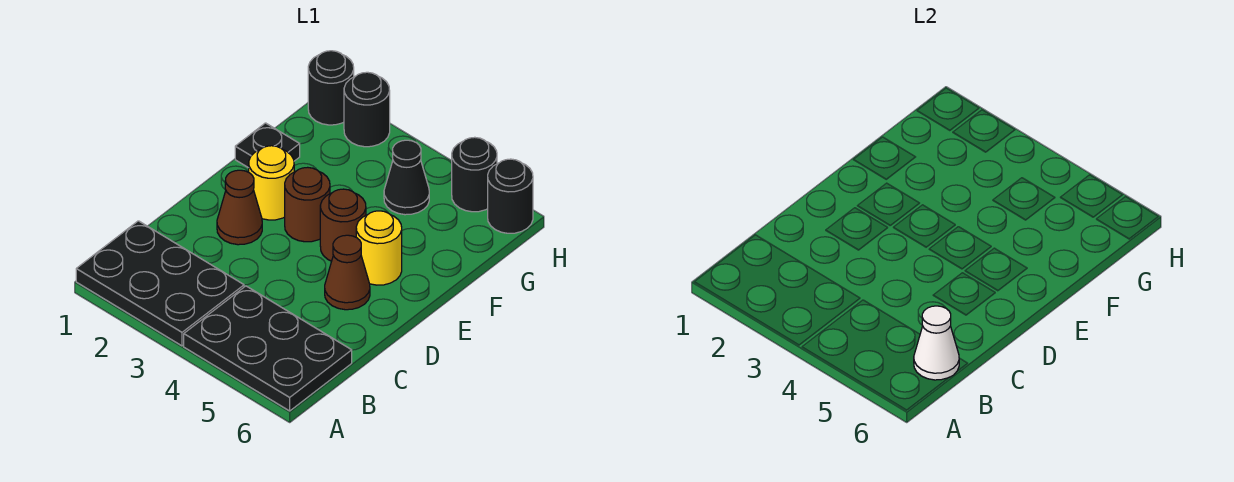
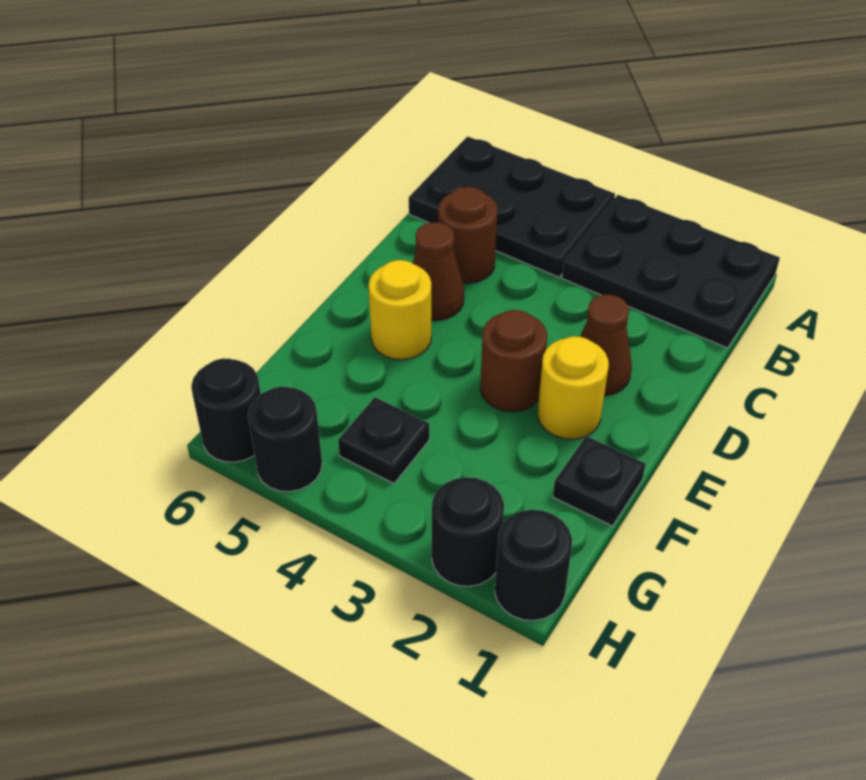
white cone B6 level 2 -> none
brown round brick E4 level 1 -> brown round brick C5 level 1
black cone G4 level 1 -> black plate G4 level 1

